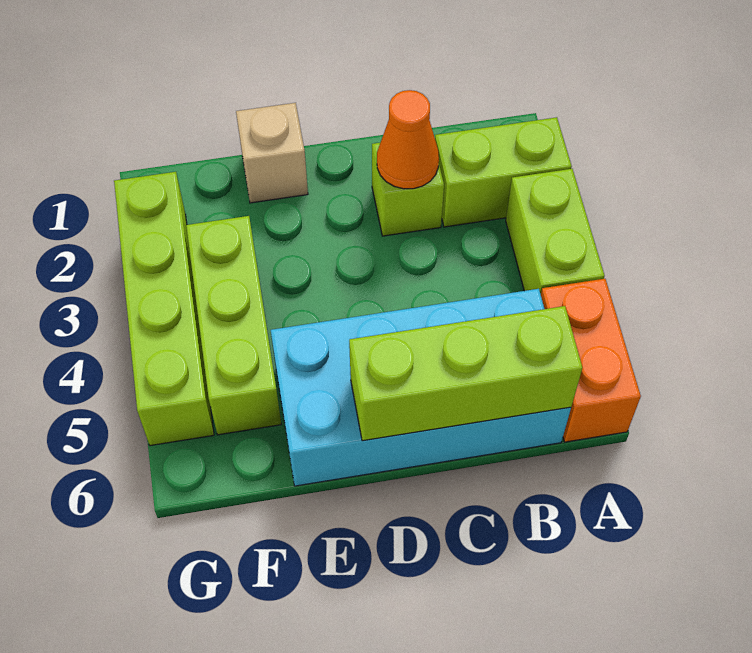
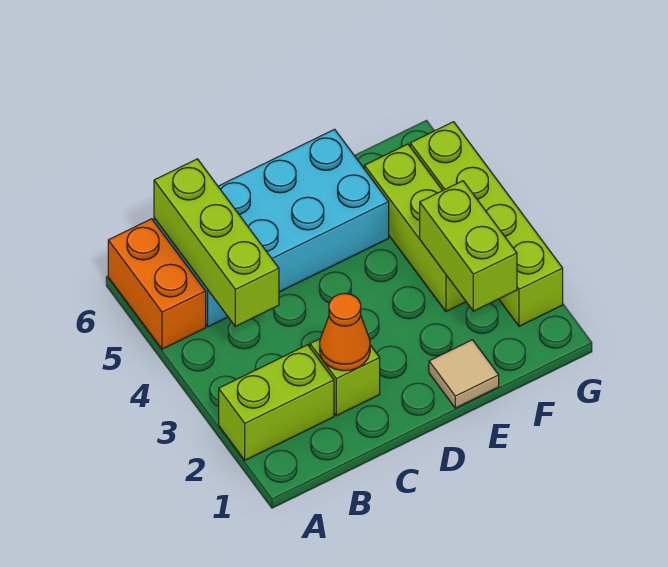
lime brick A3:A4 level 1 -> lime brick F2:F3 level 2
lime brick B6:D6 level 2 -> lime brick B4:B6 level 2
tan brick E1 level 1 -> tan tile E1 level 1

